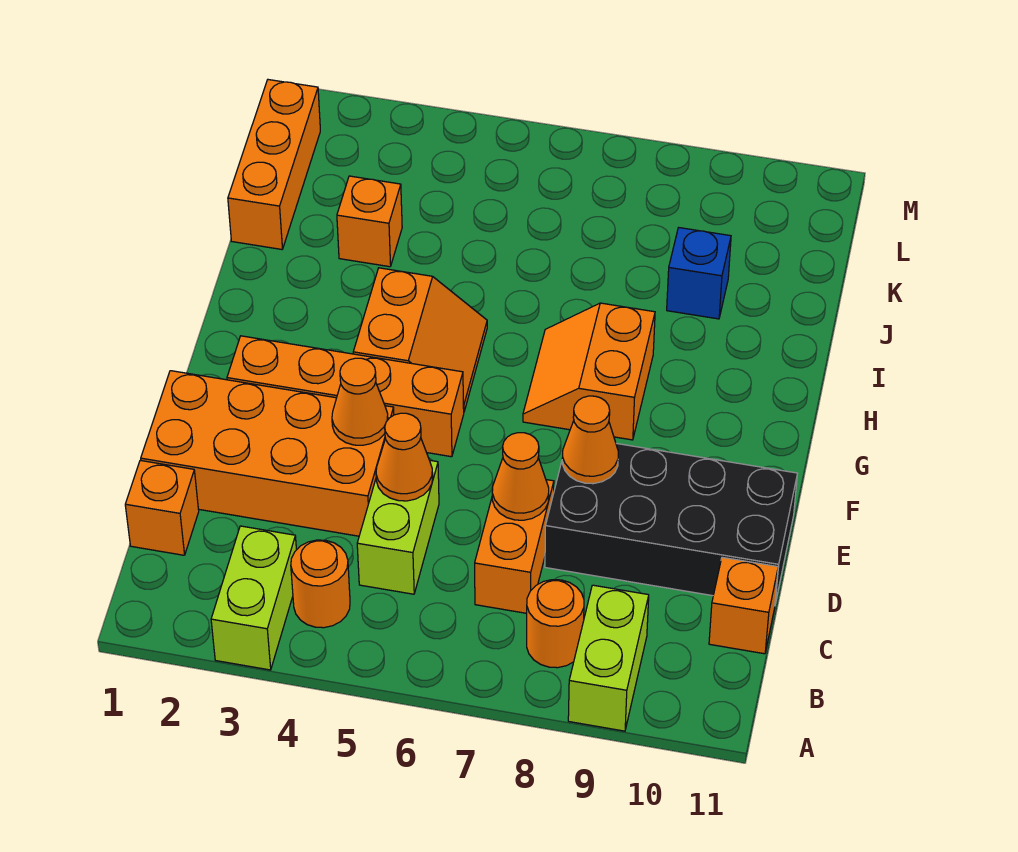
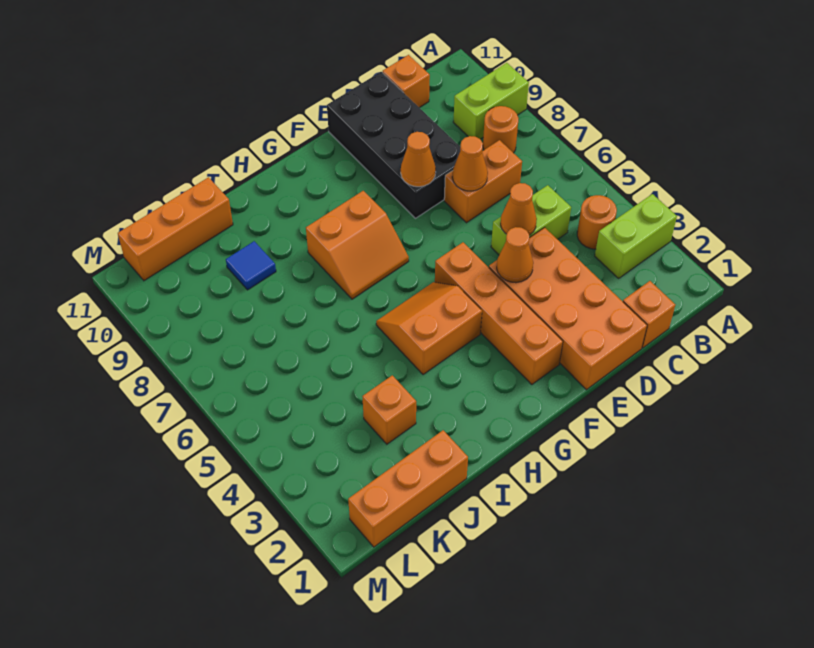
blue brick J9 level 1 -> blue tile J9 level 1
none -> orange brick J11:L11 level 1

